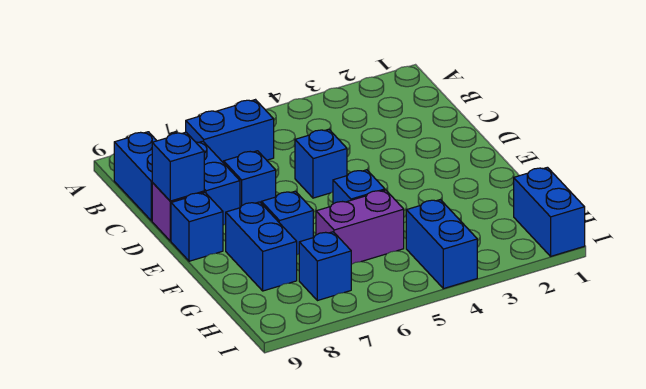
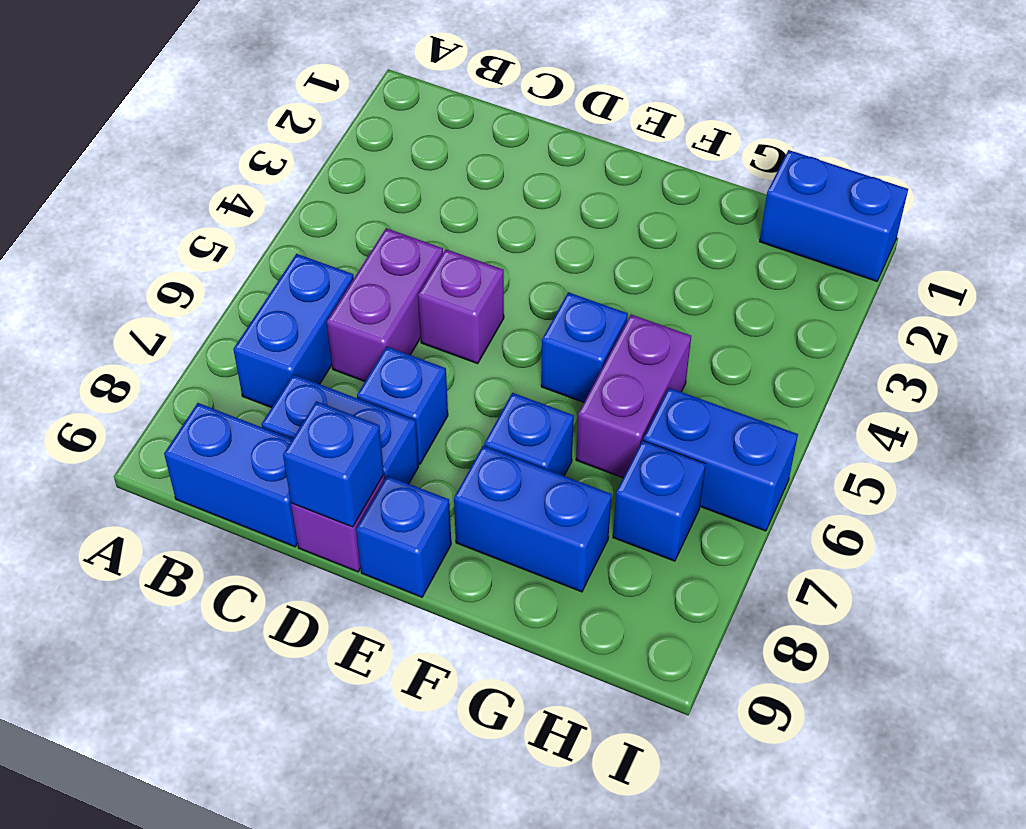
none -> purple brick C5:C6 level 1
blue brick D5 level 1 -> purple brick D5 level 1
blue brick H4:I4 level 1 -> blue brick H6:I6 level 1

